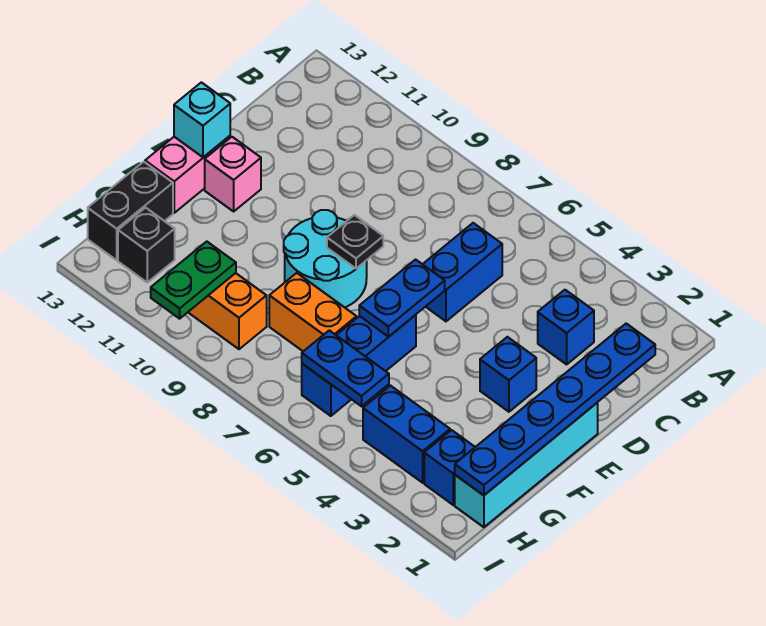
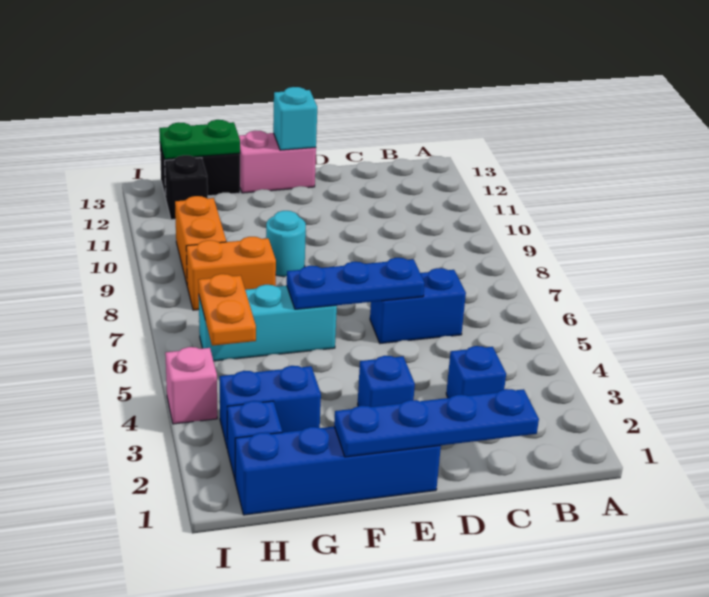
blue plate C1:H1 level 2 -> blue plate C1:F1 level 2
cyan brick E1:H1 level 1 -> blue brick E1:H1 level 1
blue plate E6:F6 level 2 -> blue plate D6:F6 level 2
cyan round brick E8:F9 level 1 -> cyan round brick F9 level 1
black plate E8 level 2 -> none
pink brick E12 level 1 -> pink brick I4 level 1
blue brick F6:H6 level 1 -> cyan brick F6:H6 level 1
orange brick G7:G8 level 1 -> orange brick G8:H8 level 1
blue brick H3:H4 level 1 -> blue brick G3:H3 level 1
blue plate H5:H6 level 2 -> orange plate H5:H6 level 2
green plate H10:I10 level 2 -> green plate G13:H13 level 2

